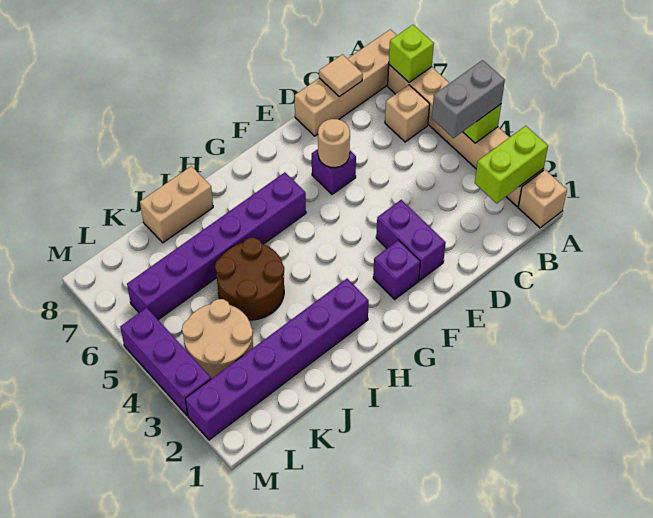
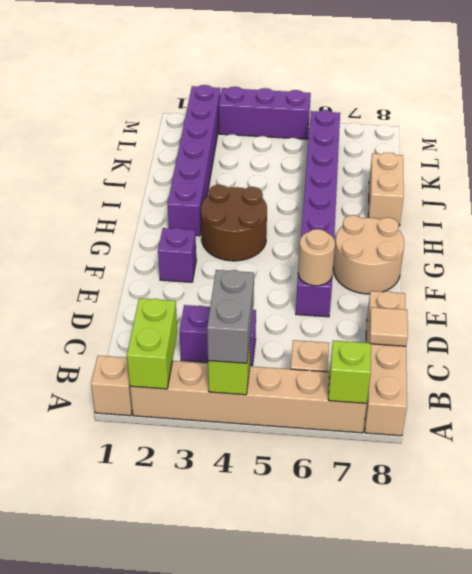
purple brick E2:E3 level 1 -> purple brick C3:C4 level 1
brown round brick I4:J5 level 1 -> brown round brick G3:H4 level 1
tan round brick K3:L4 level 1 -> tan round brick F7:G8 level 1

